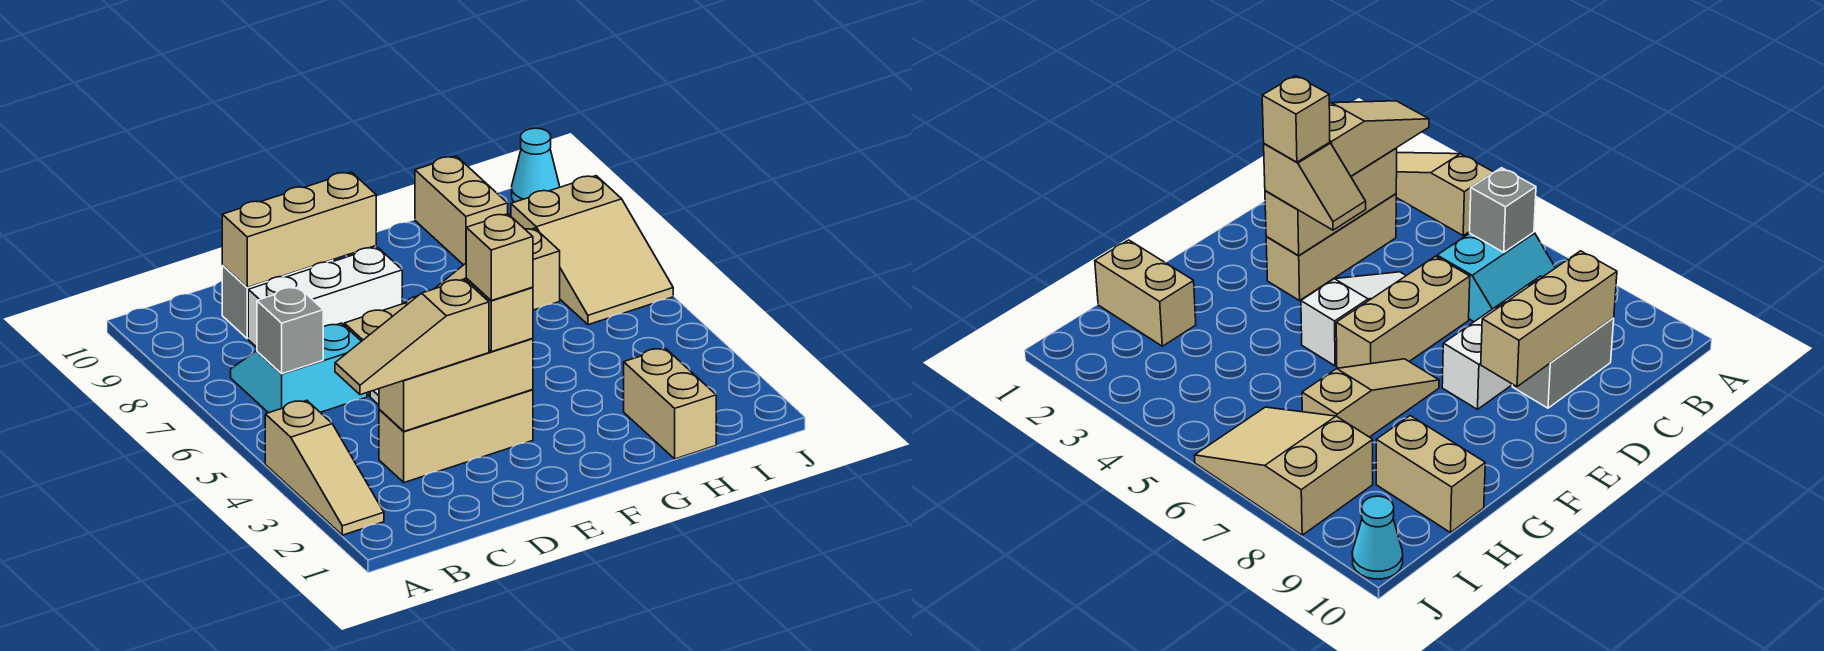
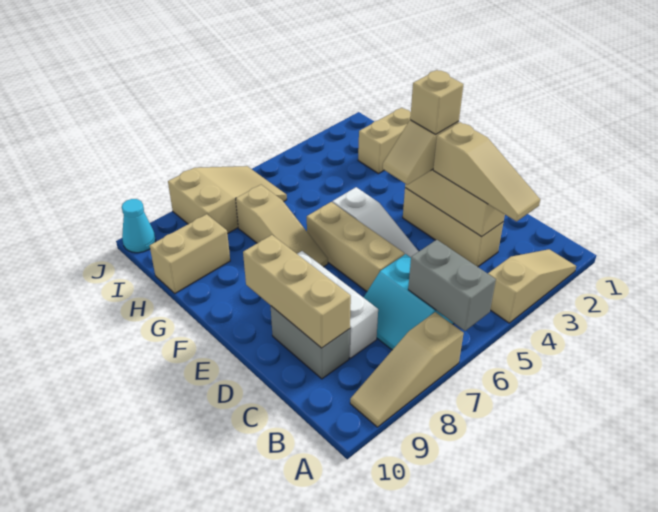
none -> tan slope A7:A9 level 1 top 7
grey brick B6 level 2 -> grey brick A6:B6 level 2

